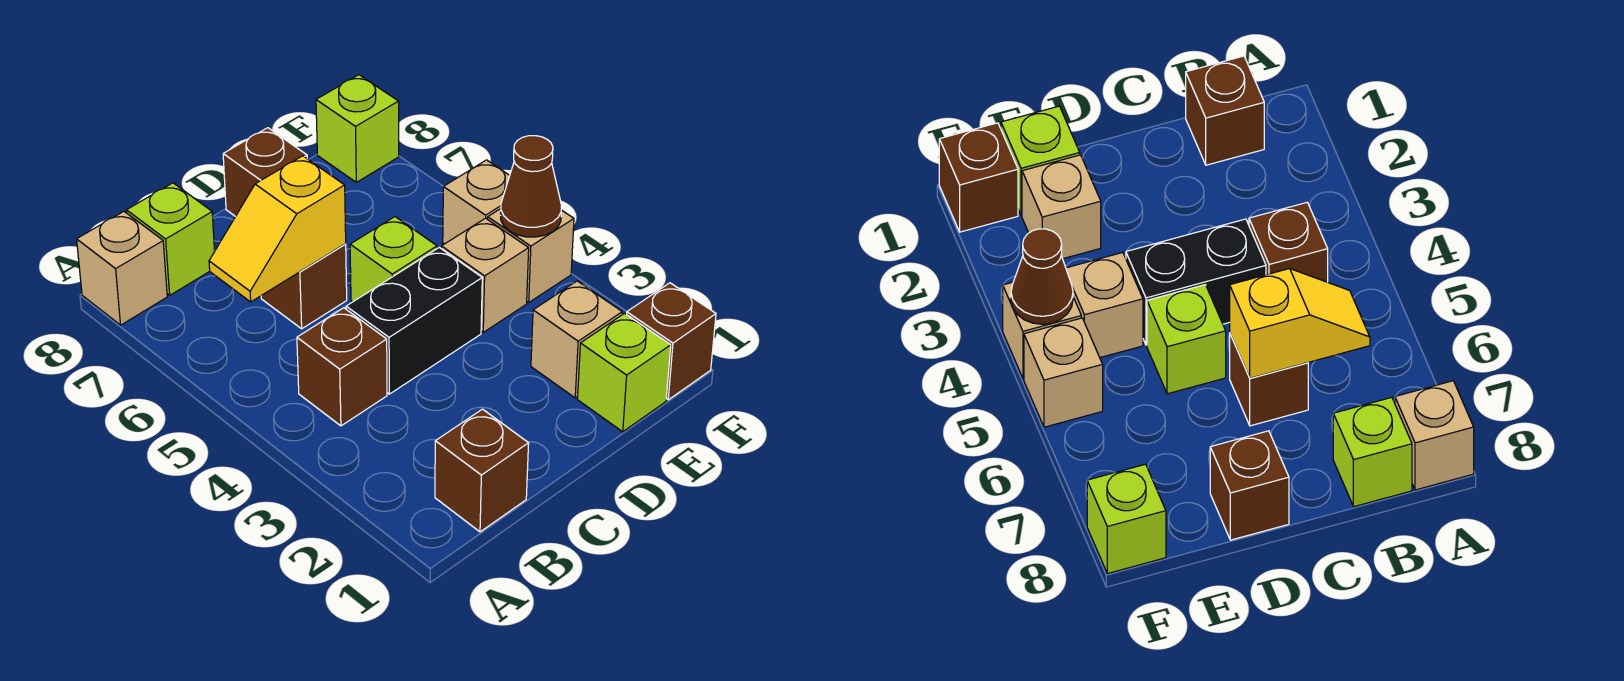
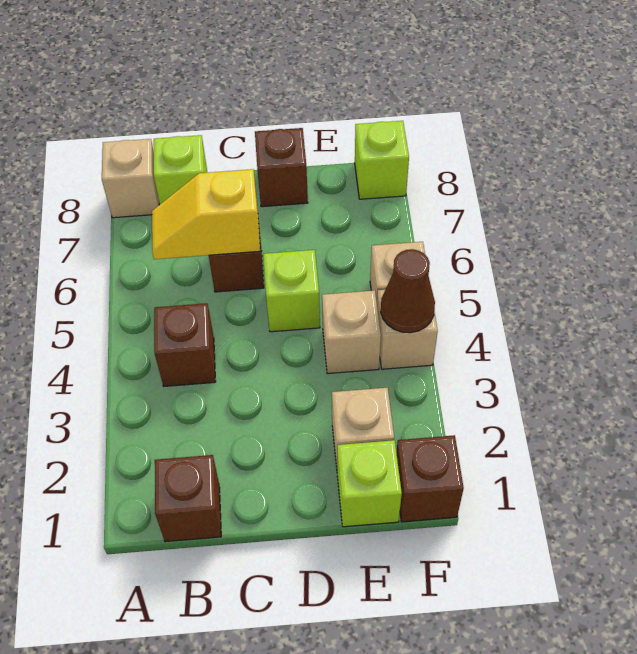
black brick C4:D4 level 1 -> none

